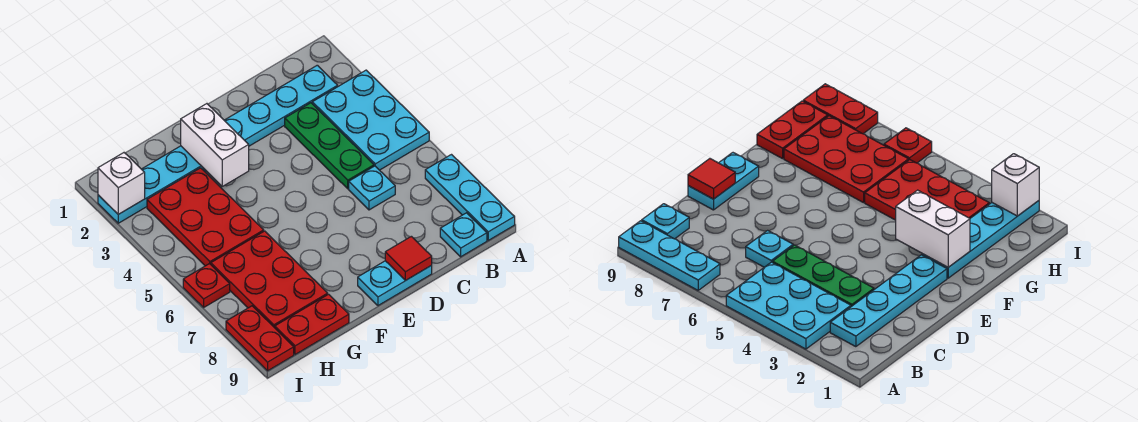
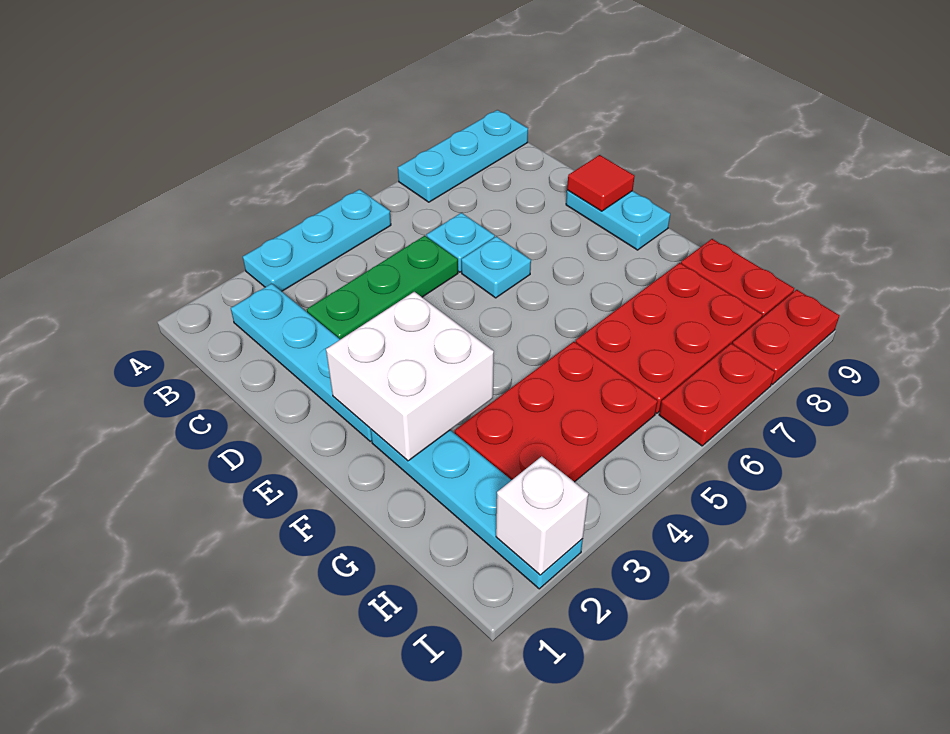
cyan plate A3:B5 level 1 -> cyan plate A3:A5 level 1
cyan plate B9 level 1 -> cyan plate D6 level 1
white brick F2:F3 level 2 -> white brick E2:F3 level 2
red plate I6 level 1 -> red plate I6:I7 level 1

